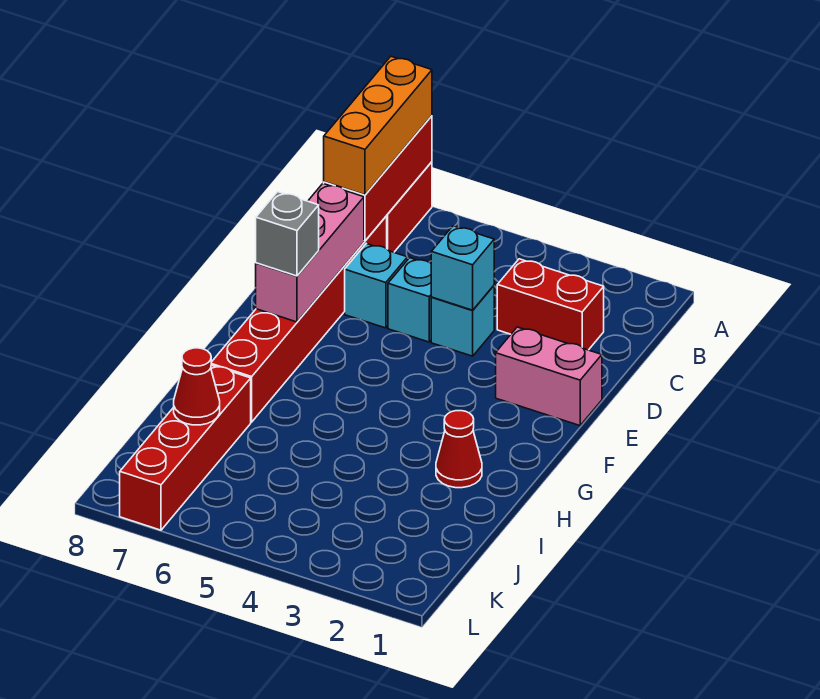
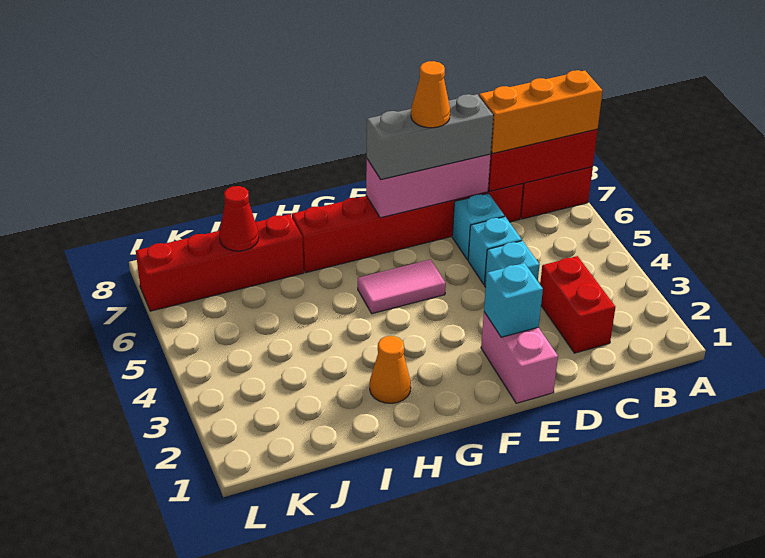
cyan brick D4 level 2 -> cyan brick E2 level 2
none -> orange cone E7 level 4
none -> pink tile F5:G5 level 1
grey brick F7 level 3 -> grey brick D7:F7 level 3
red cone H2 level 1 -> orange cone H2 level 1

